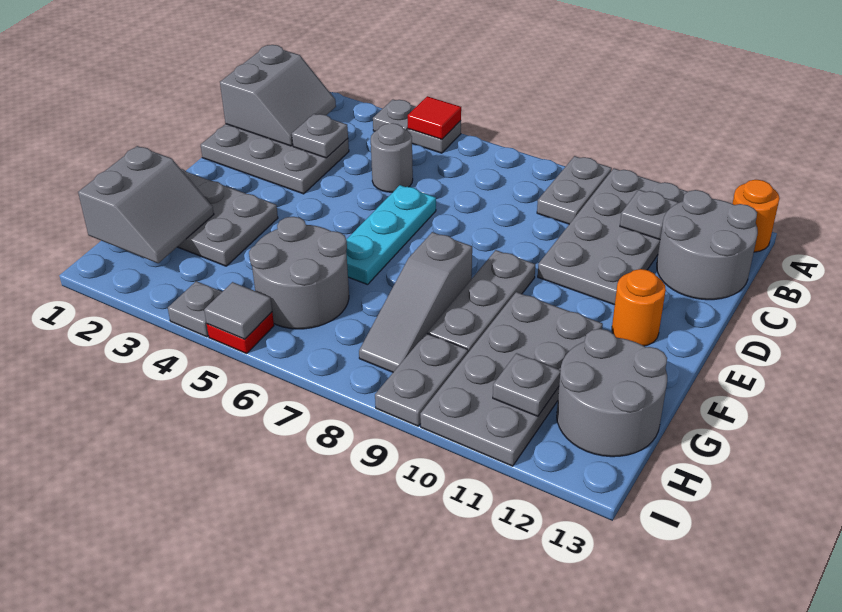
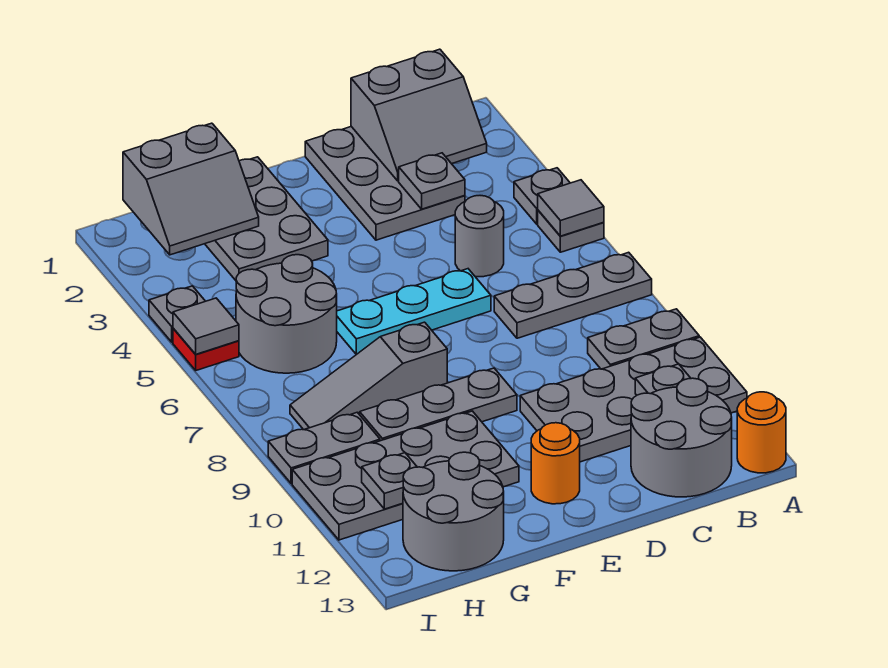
red tile A5 level 2 -> grey tile A5 level 2
none -> grey plate A7:C7 level 1

